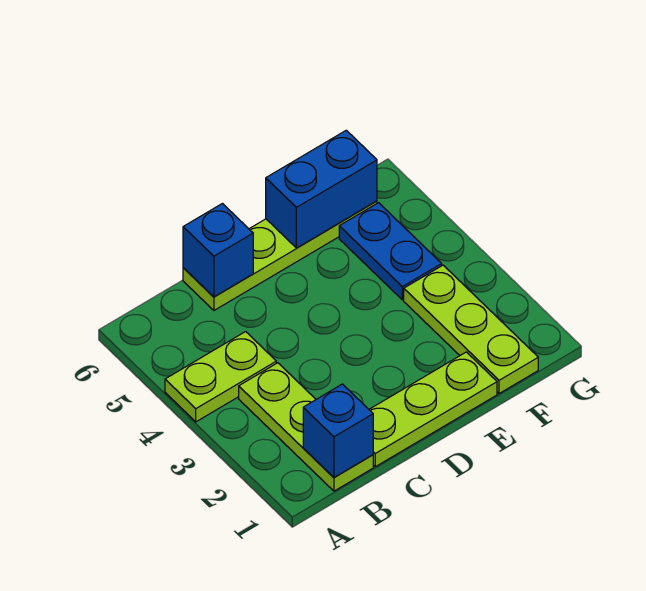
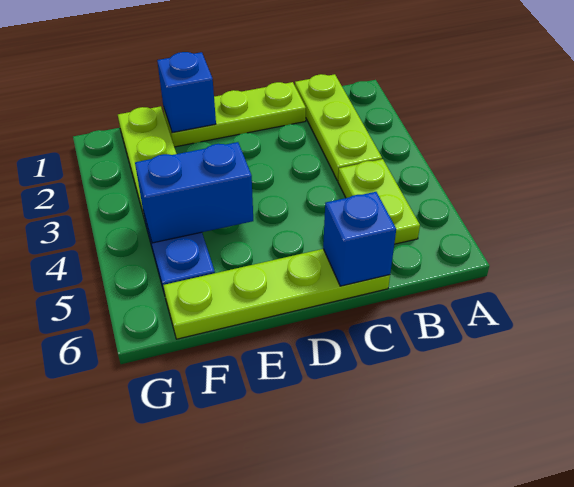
lime plate A4:B4 level 1 -> lime plate B4:B5 level 1
blue brick B1 level 2 -> blue brick E1 level 2
blue brick E6:F6 level 2 -> blue brick E4:F4 level 2

